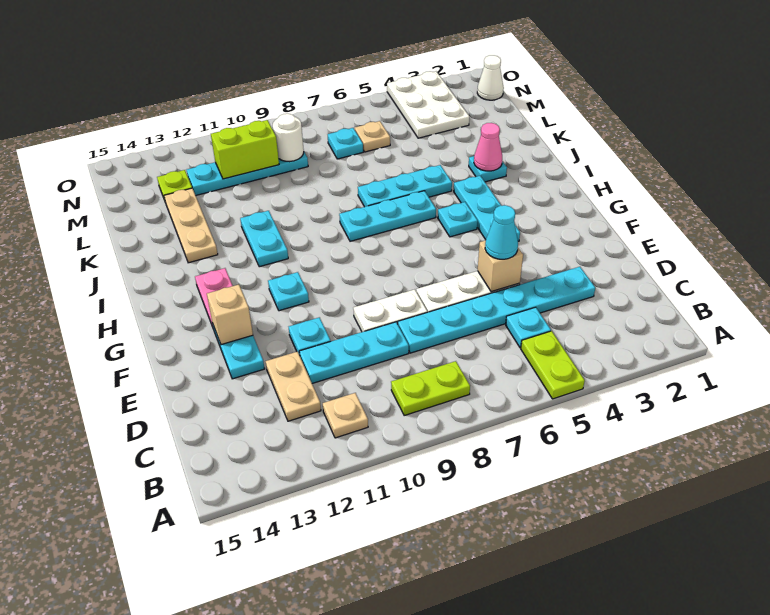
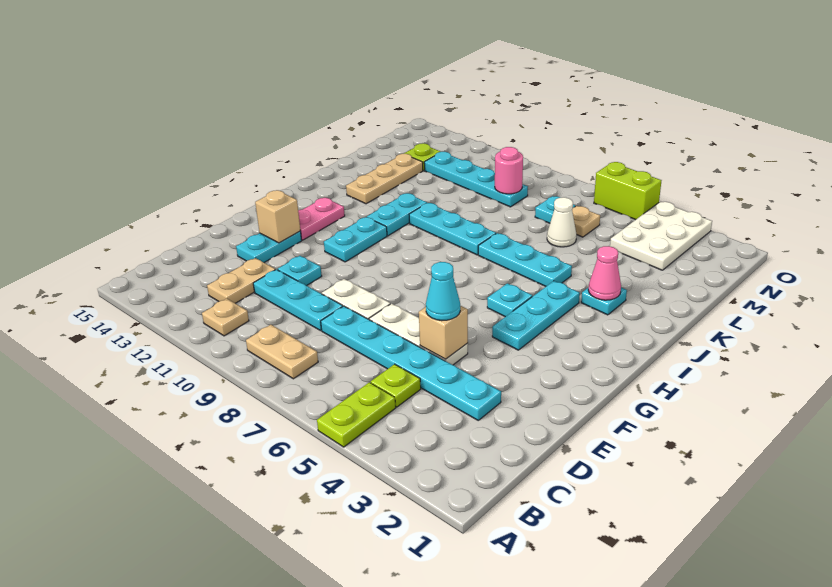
lime plate B8:B9 level 1 -> tan plate B8:B9 level 1
cyan plate C5 level 1 -> lime plate C5 level 1
cyan plate G11 level 1 -> cyan plate G11:H11 level 1
cyan plate I6:I8 level 1 -> cyan plate J8:J10 level 1
white round brick M9 level 2 -> pink round brick M9 level 2
lime brick M10:M11 level 2 -> lime brick O5:O6 level 1
white cone N1 level 1 -> white cone L6 level 1

